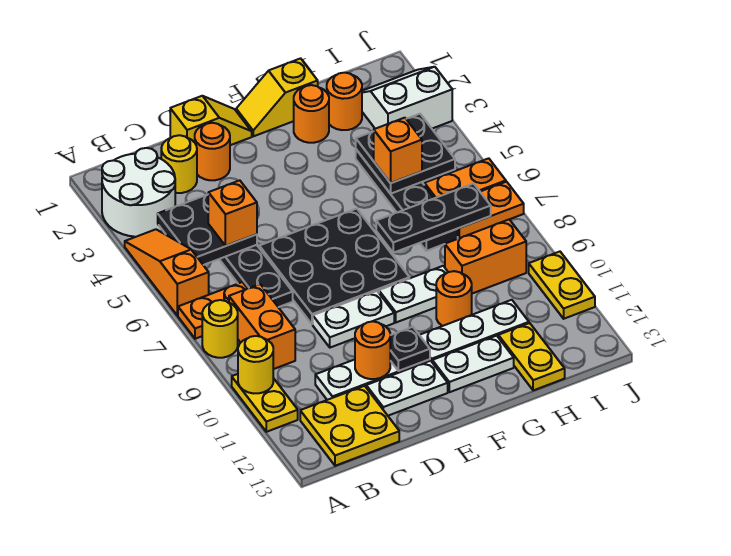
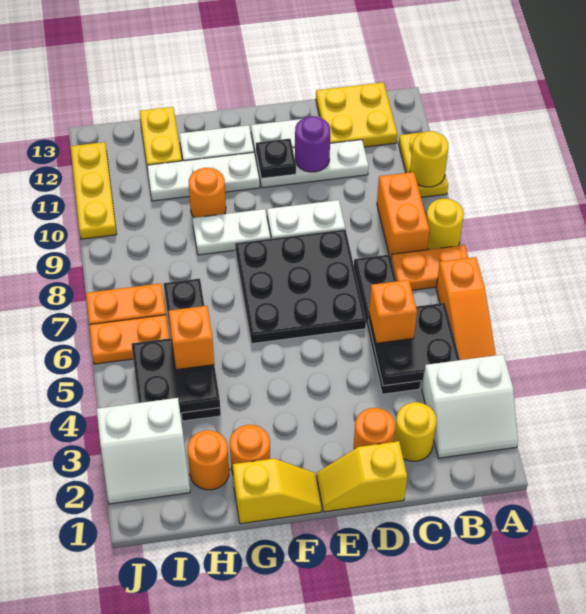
white round brick A2:B3 level 1 -> white slope A2:B3 level 1 top 3
orange round brick D11 level 2 -> purple round brick D11 level 2
black plate G7:I7 level 2 -> none
orange brick H9:I9 level 1 -> none
yellow plate J10:J11 level 1 -> yellow plate J10:J12 level 1

